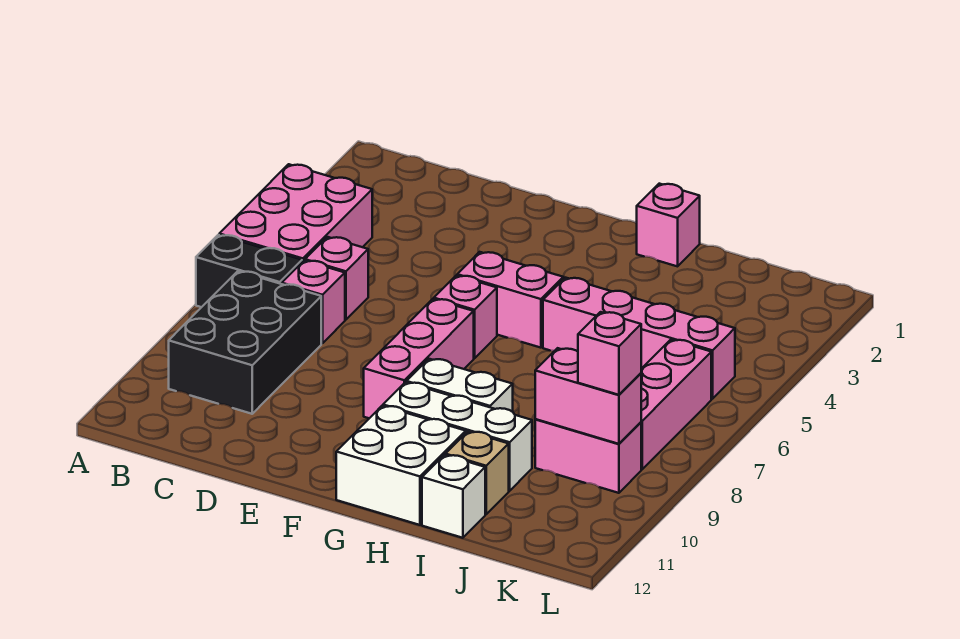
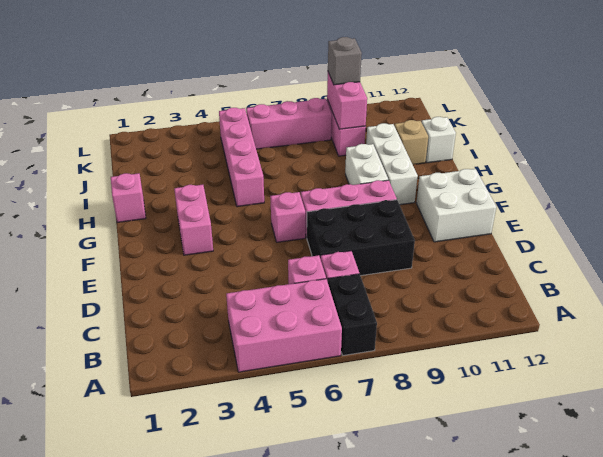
black brick B8:C10 level 1 -> black brick D7:E9 level 1
pink brick F5:G5 level 1 -> pink brick F3:G3 level 1
white brick G11:H12 level 1 -> white brick E11:F12 level 1
pink brick K9 level 3 -> grey brick K9 level 3

